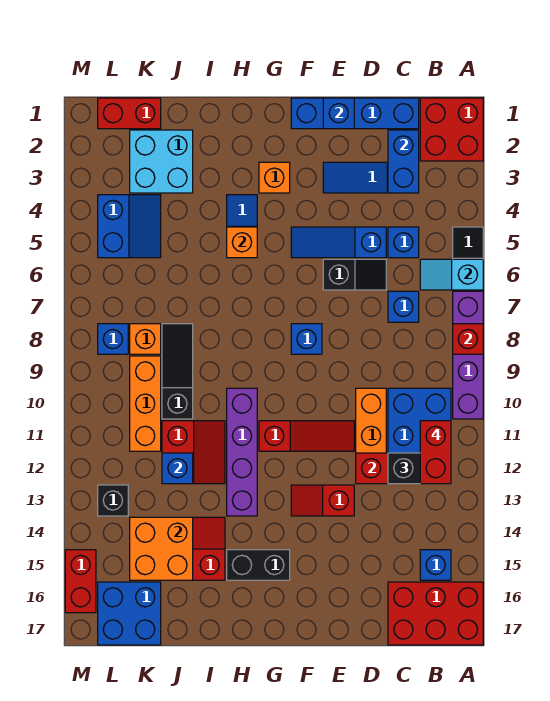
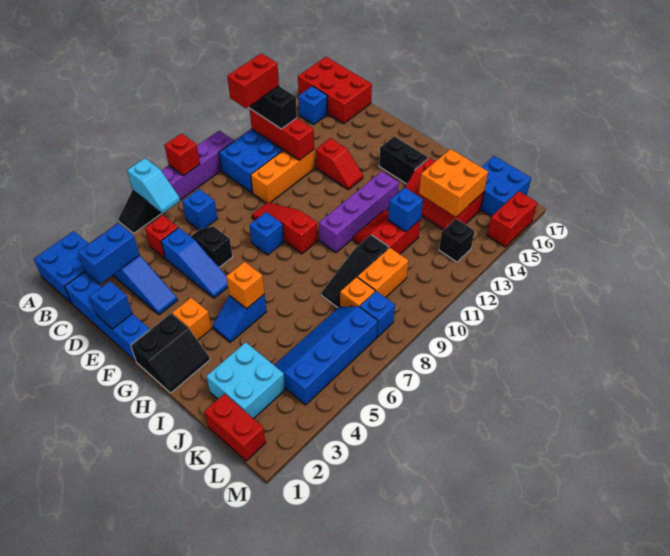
red brick A1:B2 level 1 -> blue brick A1:B2 level 1
blue brick C5 level 1 -> red brick C5 level 1
red slope E11:G11 level 1 top G -> red slope E9:G9 level 1 top G
none -> black slope G1:H2 level 1 top G
blue slope K4:L5 level 1 top L -> blue slope K4:L7 level 1 top L
orange brick K9:K11 level 1 -> orange brick K9:K10 level 1

